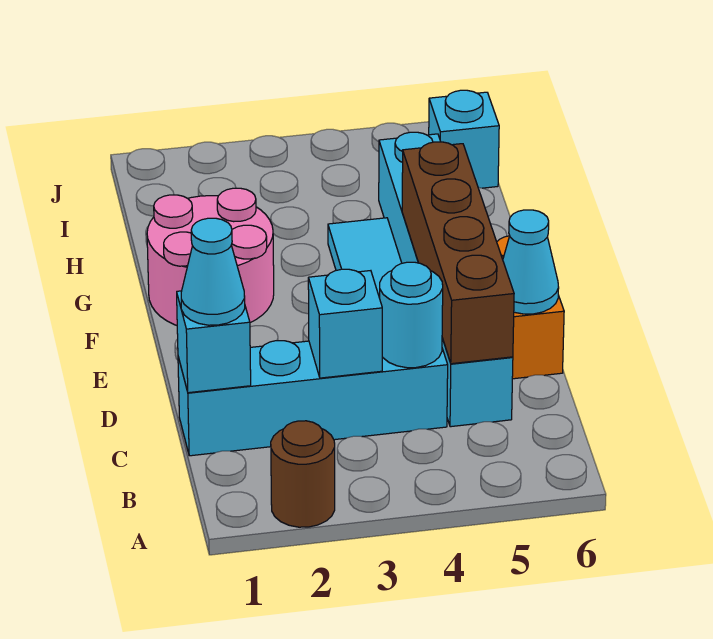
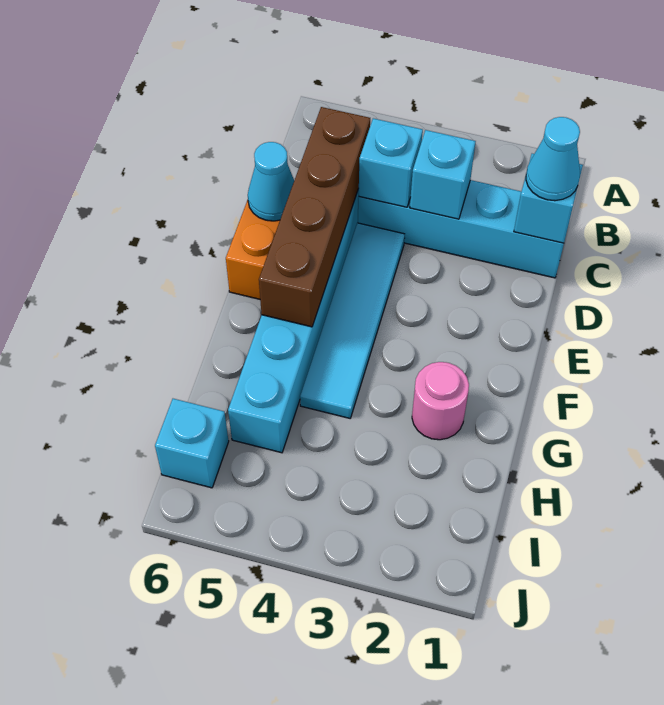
brown round brick A2 level 1 -> none
cyan round brick C4 level 2 -> cyan brick C4 level 2
pink round brick F1:G2 level 1 -> pink round brick G2 level 1

